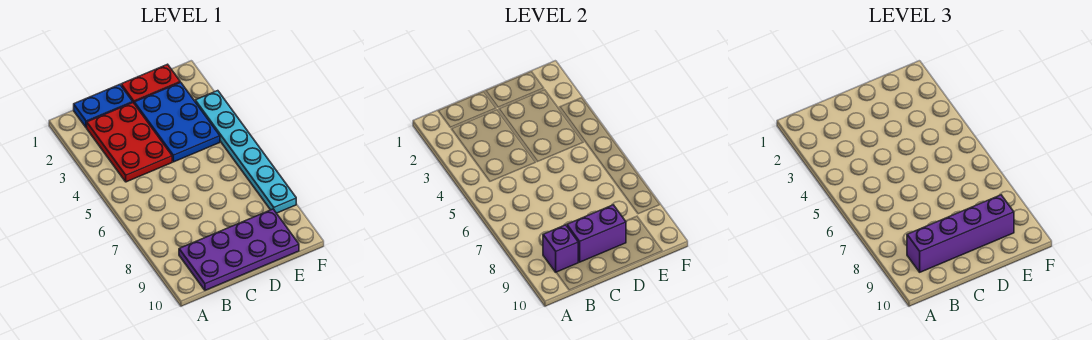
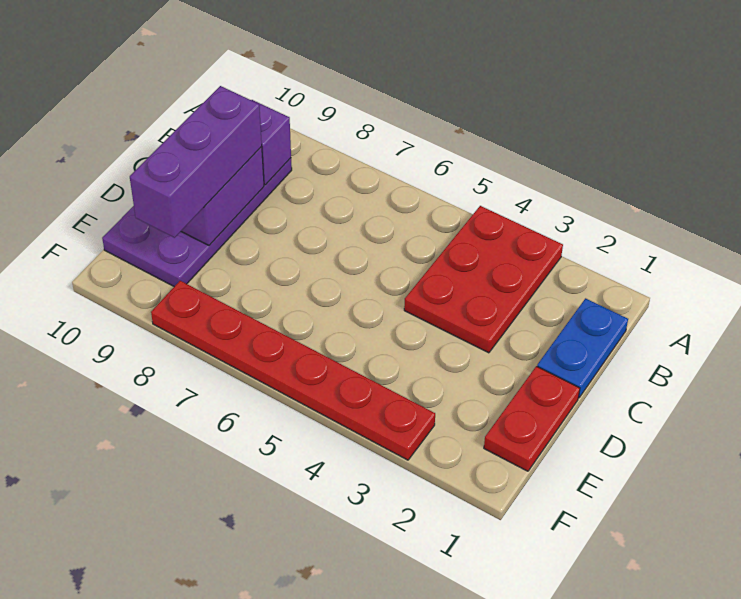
red plate B2:C4 level 1 -> red plate A3:C4 level 1
purple brick B9:E9 level 3 -> purple brick C9:E9 level 3
blue plate D2:E4 level 1 -> none
cyan plate F3:F8 level 1 -> red plate F3:F8 level 1

